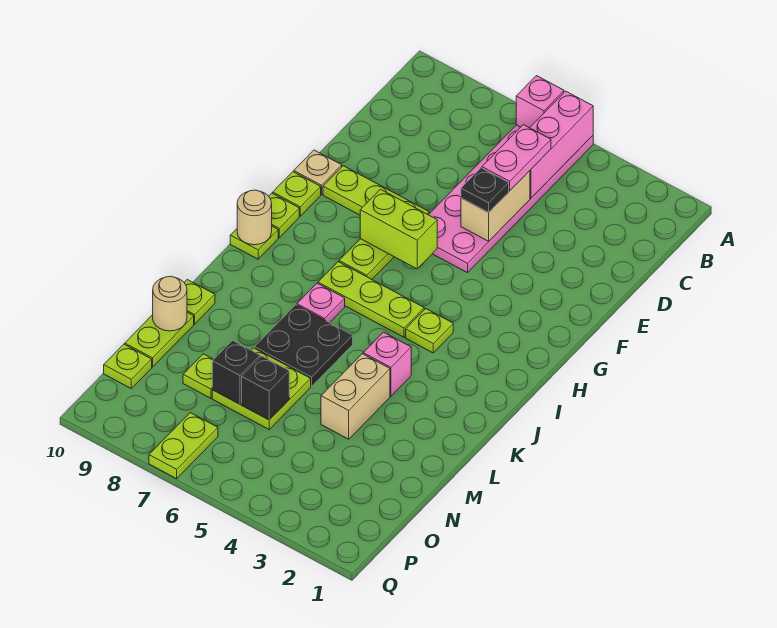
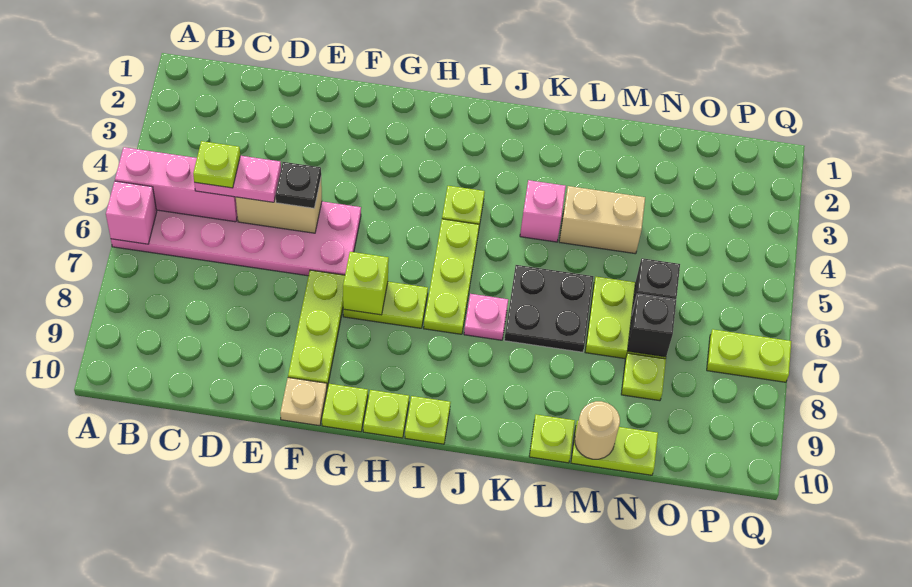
lime brick G6:G7 level 2 -> lime brick G7 level 2
tan round brick I10 level 2 -> none
lime plate O10 level 1 -> lime plate C5 level 4

